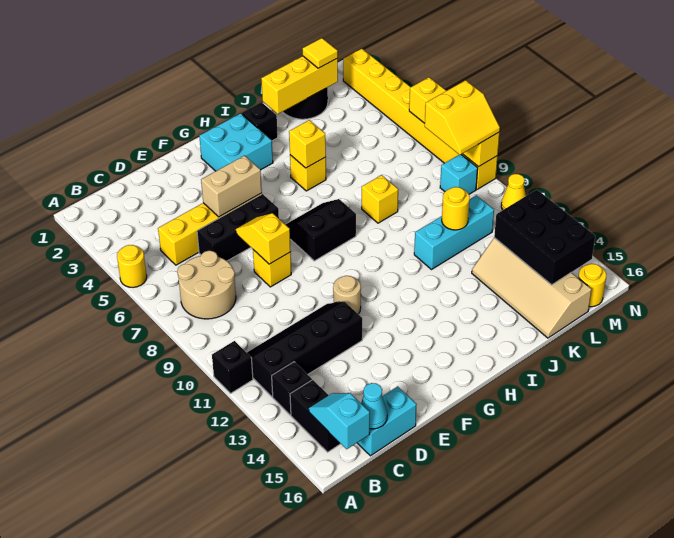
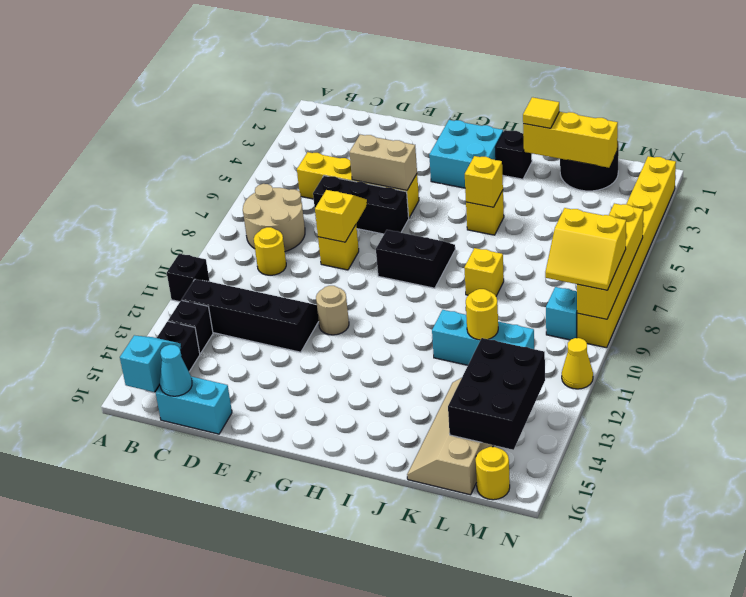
yellow round brick A5 level 1 -> yellow round brick C9 level 1
yellow tile L2 level 3 -> yellow tile J2 level 3

